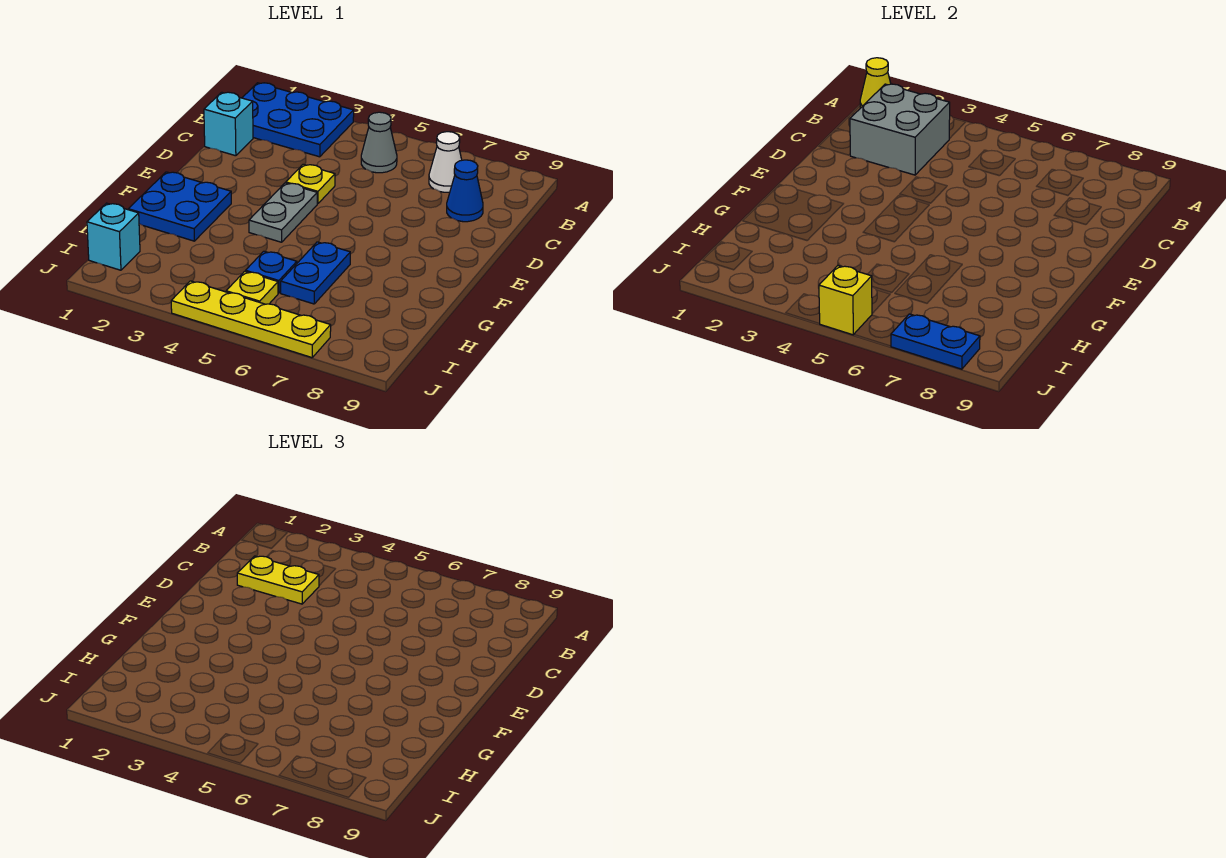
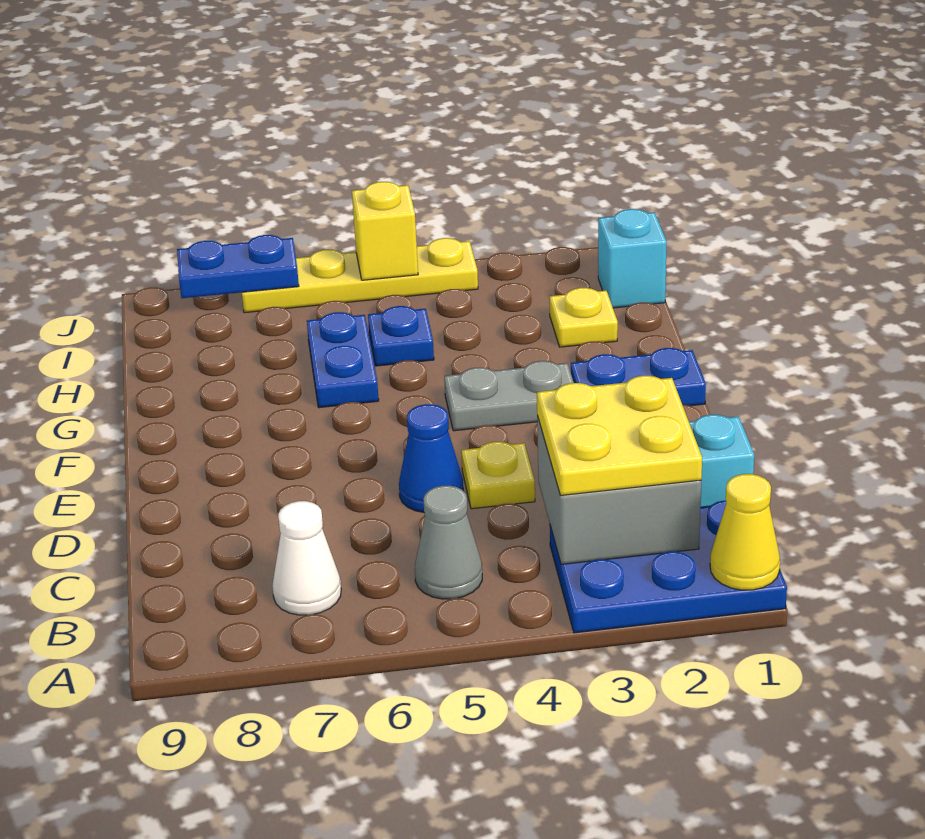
yellow plate C2:C3 level 3 -> yellow plate B2:C3 level 3
blue cone C8 level 1 -> blue cone D5 level 1
grey plate E4:F4 level 1 -> grey plate F3:F4 level 1
blue plate F1:G2 level 1 -> blue plate F1:F2 level 1
yellow plate I5 level 1 -> yellow plate H2 level 1

